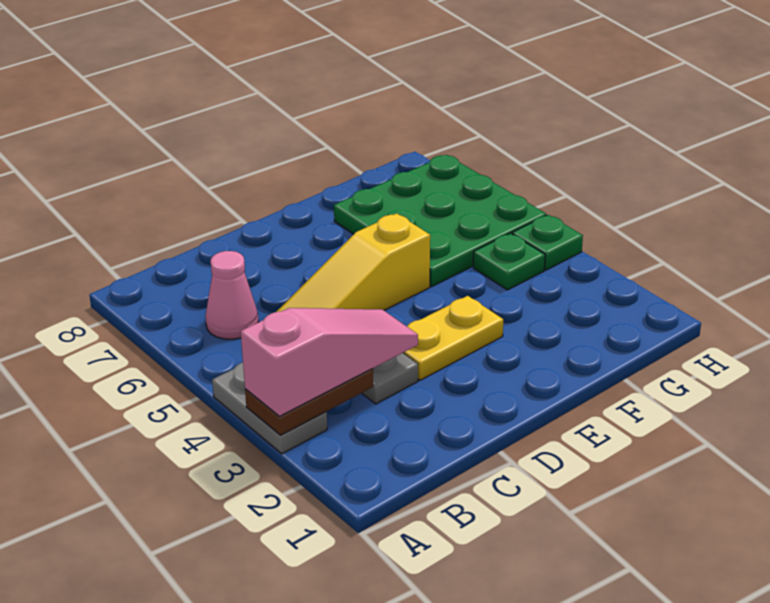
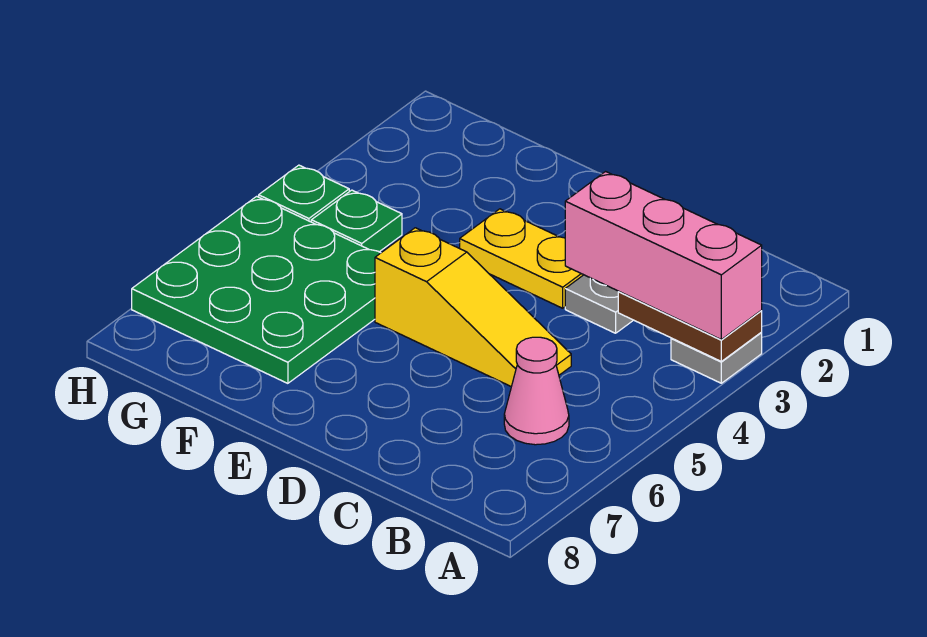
grey plate A3:A4 level 1 -> grey plate A3 level 1
pink slope A3:C3 level 3 top A -> pink brick A3:C3 level 3

